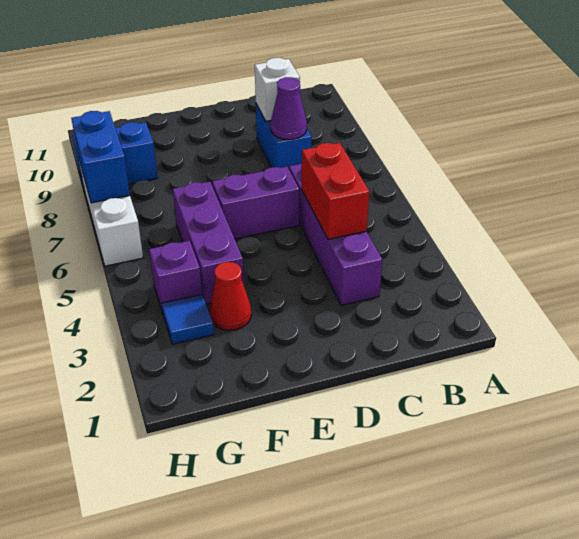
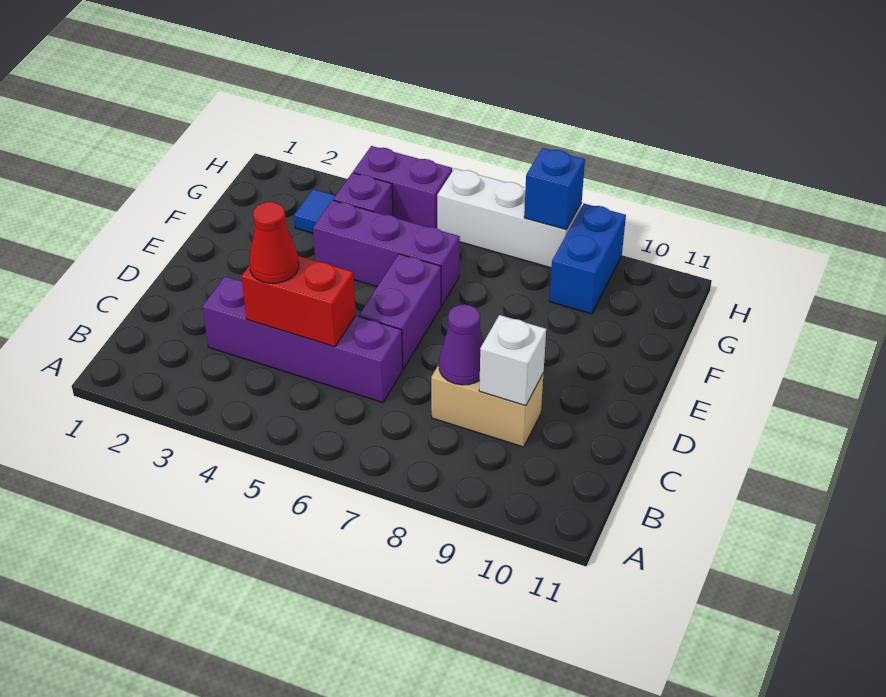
blue brick C8:C9 level 1 -> tan brick C8:C9 level 1
red cone F3 level 1 -> red cone C4 level 3
none -> purple brick H4:H5 level 1
blue brick H7:H8 level 2 -> blue brick H8 level 2

